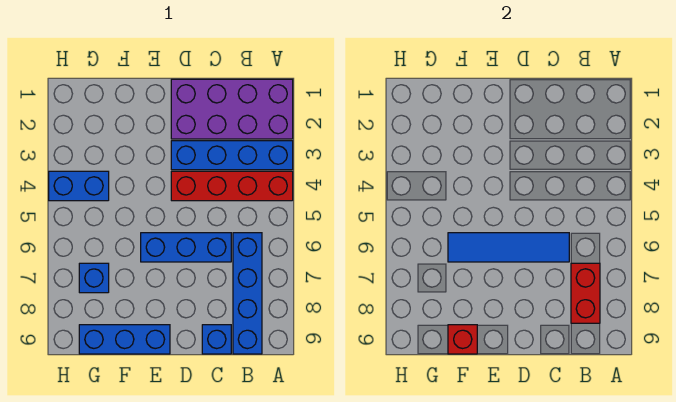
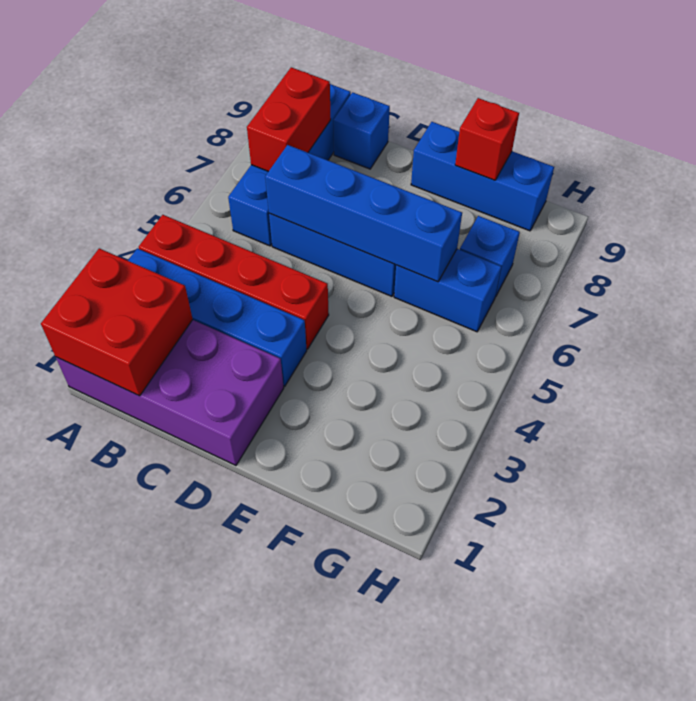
none -> red brick A1:B2 level 2
blue tile C6:F6 level 2 -> blue brick C6:F6 level 2
blue brick G4:H4 level 1 -> blue brick F6:G6 level 1

